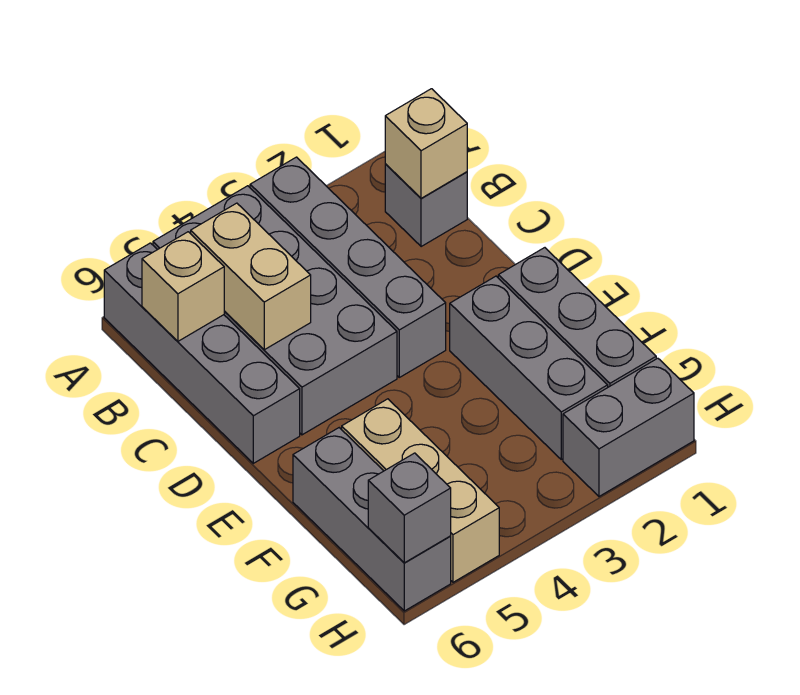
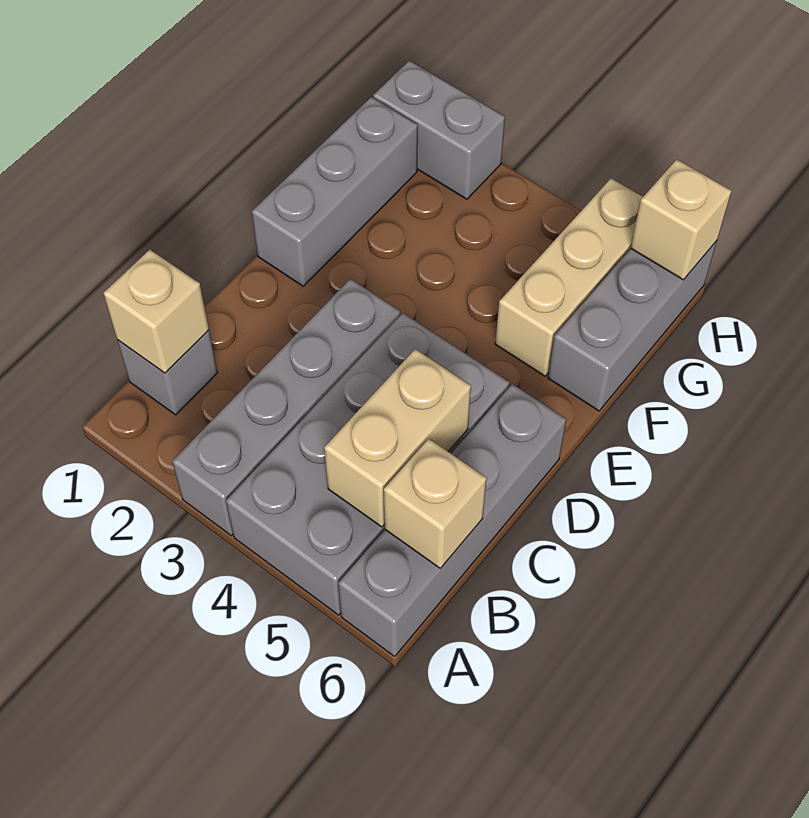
grey brick E2:G2 level 1 -> none
grey brick H6 level 2 -> tan brick H6 level 2

